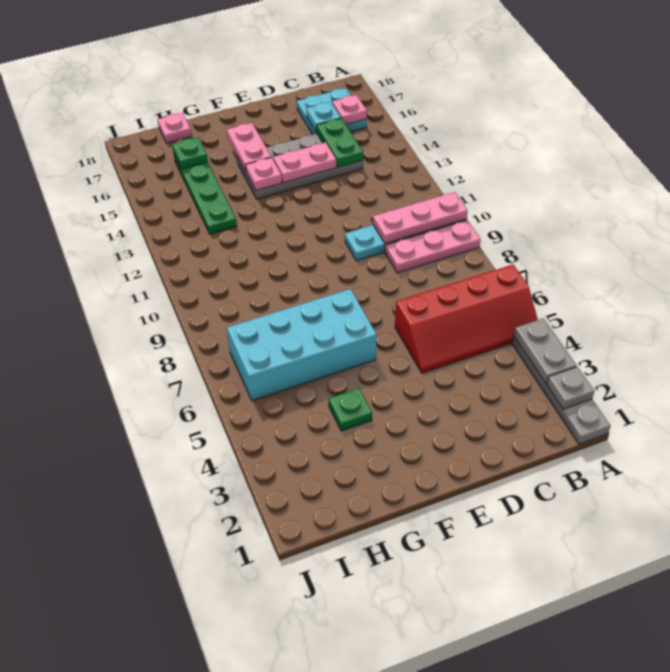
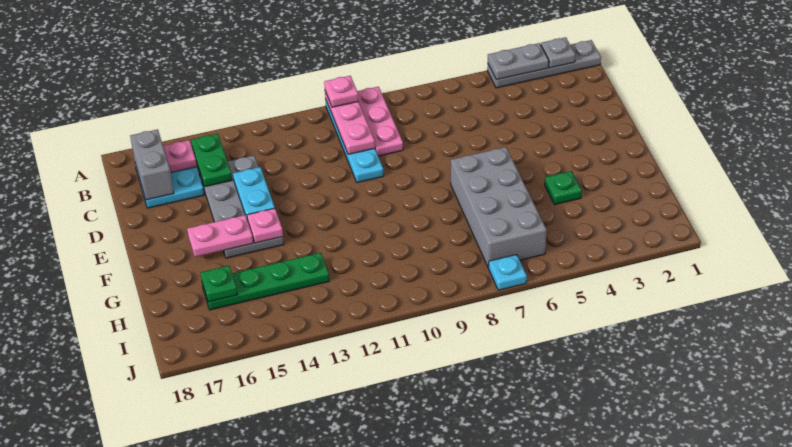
red slope A5:D6 level 1 top 6 -> none
none -> grey brick B17:C17 level 2
green plate C14:C15 level 2 -> green plate B15:C15 level 2
cyan plate C16 level 2 -> cyan plate J7 level 1
pink plate D14:E14 level 2 -> cyan plate D14:E14 level 2
cyan brick F6:I7 level 1 -> grey brick F6:I7 level 1
pink plate H18 level 1 -> pink plate A10 level 3

